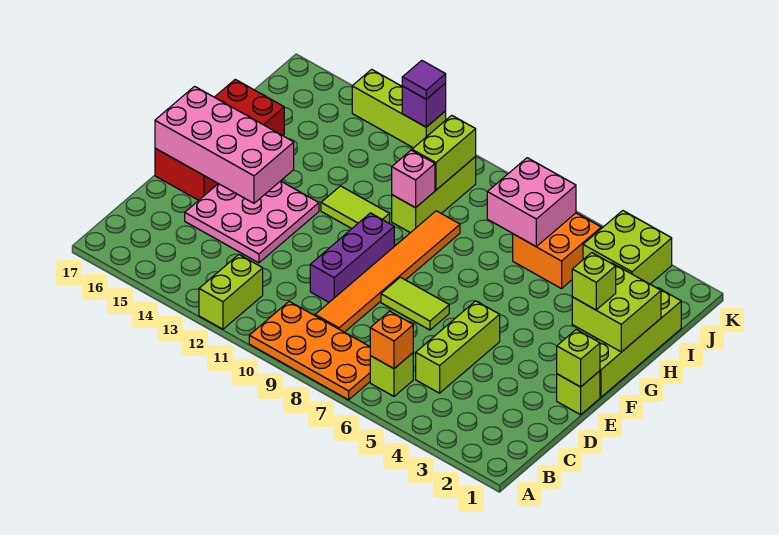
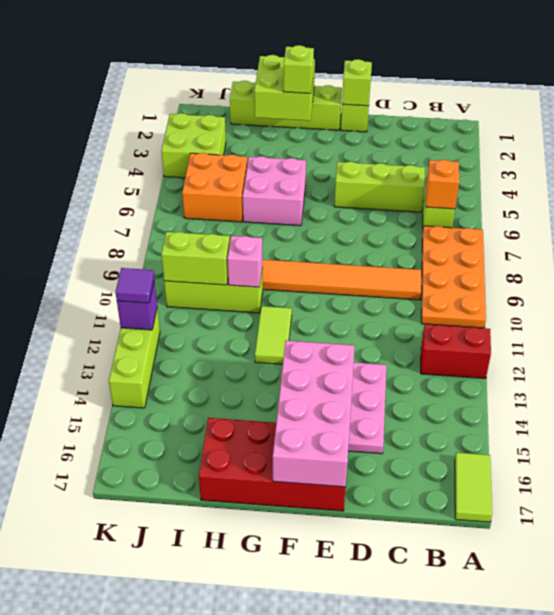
lime brick A12:B12 level 1 -> red brick A12:B12 level 1
purple brick D10:F10 level 1 -> none
lime tile E7:E8 level 1 -> lime tile A16:A17 level 1
pink brick I6:J7 level 2 -> pink brick G5:H6 level 1

